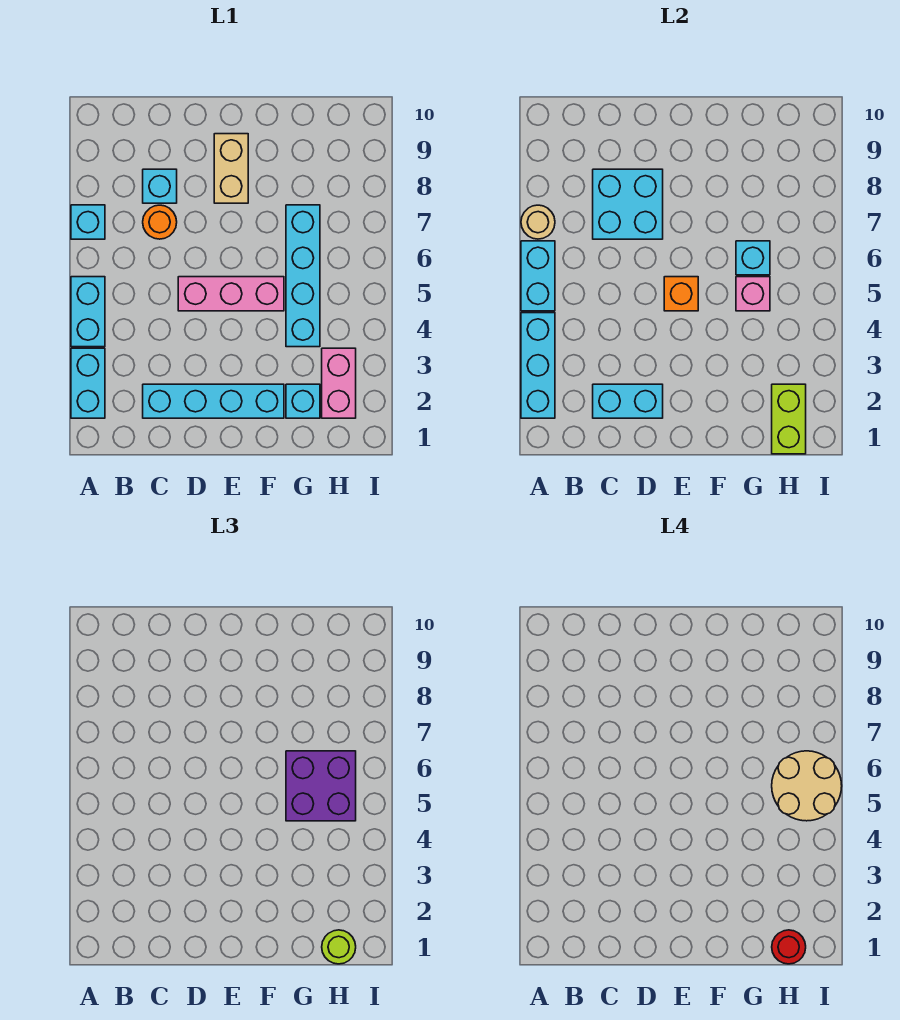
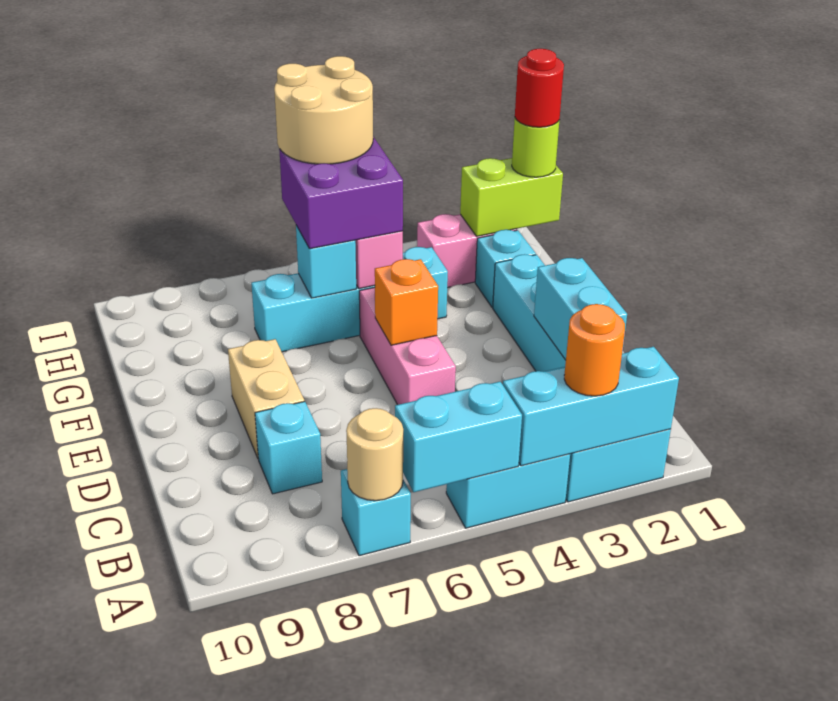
orange round brick C7 level 1 -> orange round brick A3 level 3
cyan brick C7:D8 level 2 -> none
tan brick E8:E9 level 1 -> tan brick D8:E8 level 1

